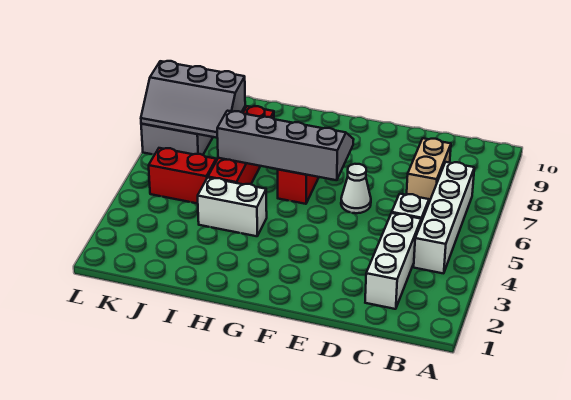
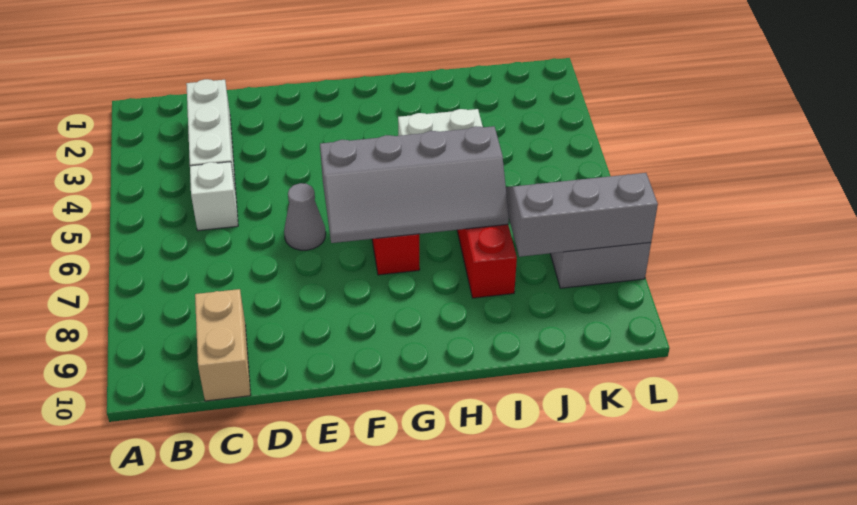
white brick B4:B7 level 1 -> none
tan brick C7:C8 level 1 -> tan brick C9:C10 level 1
white cone E6 level 1 -> grey cone E6 level 1
red brick J5:K5 level 1 -> none

